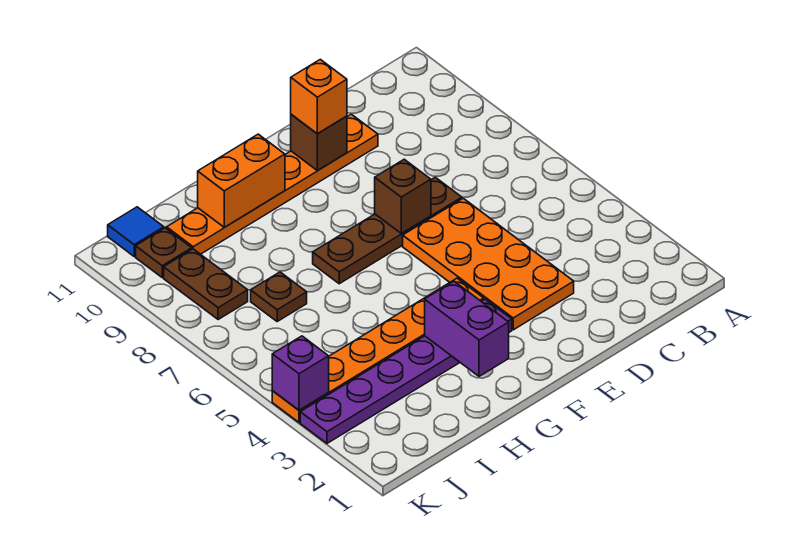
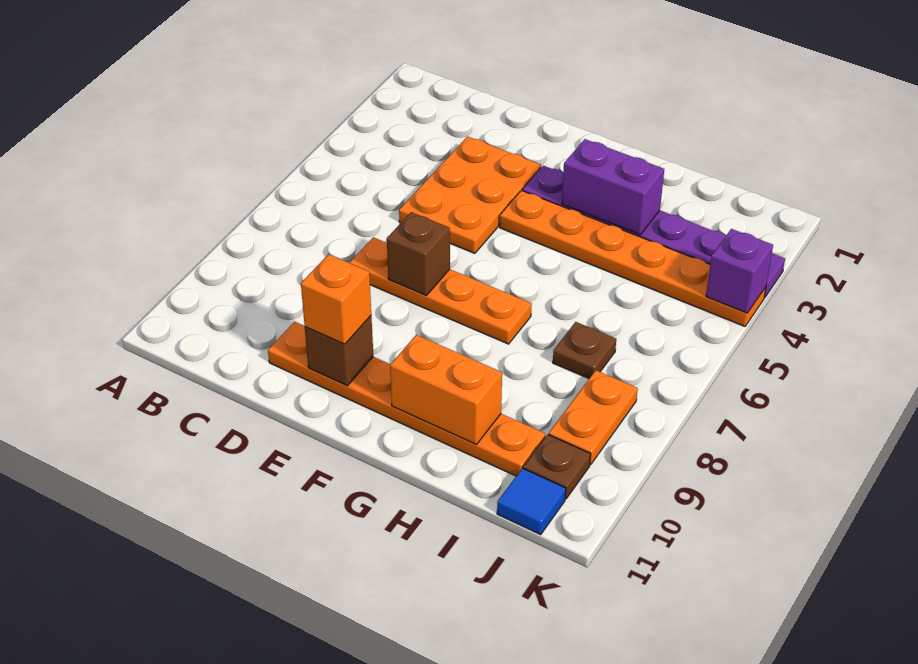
orange plate D3:E6 level 1 -> orange plate D3:E5 level 1
brown plate D7:G7 level 1 -> orange plate D7:G7 level 1
purple brick G2:G3 level 2 -> purple brick G3:H3 level 2
brown plate J8:J9 level 1 -> orange plate J8:J9 level 1

